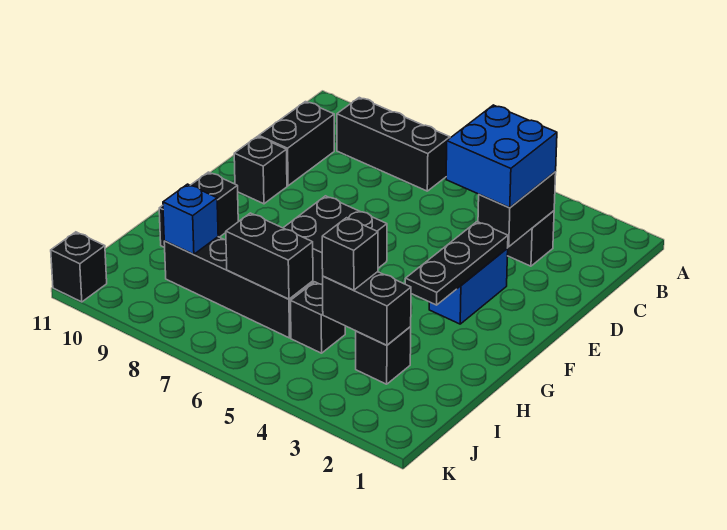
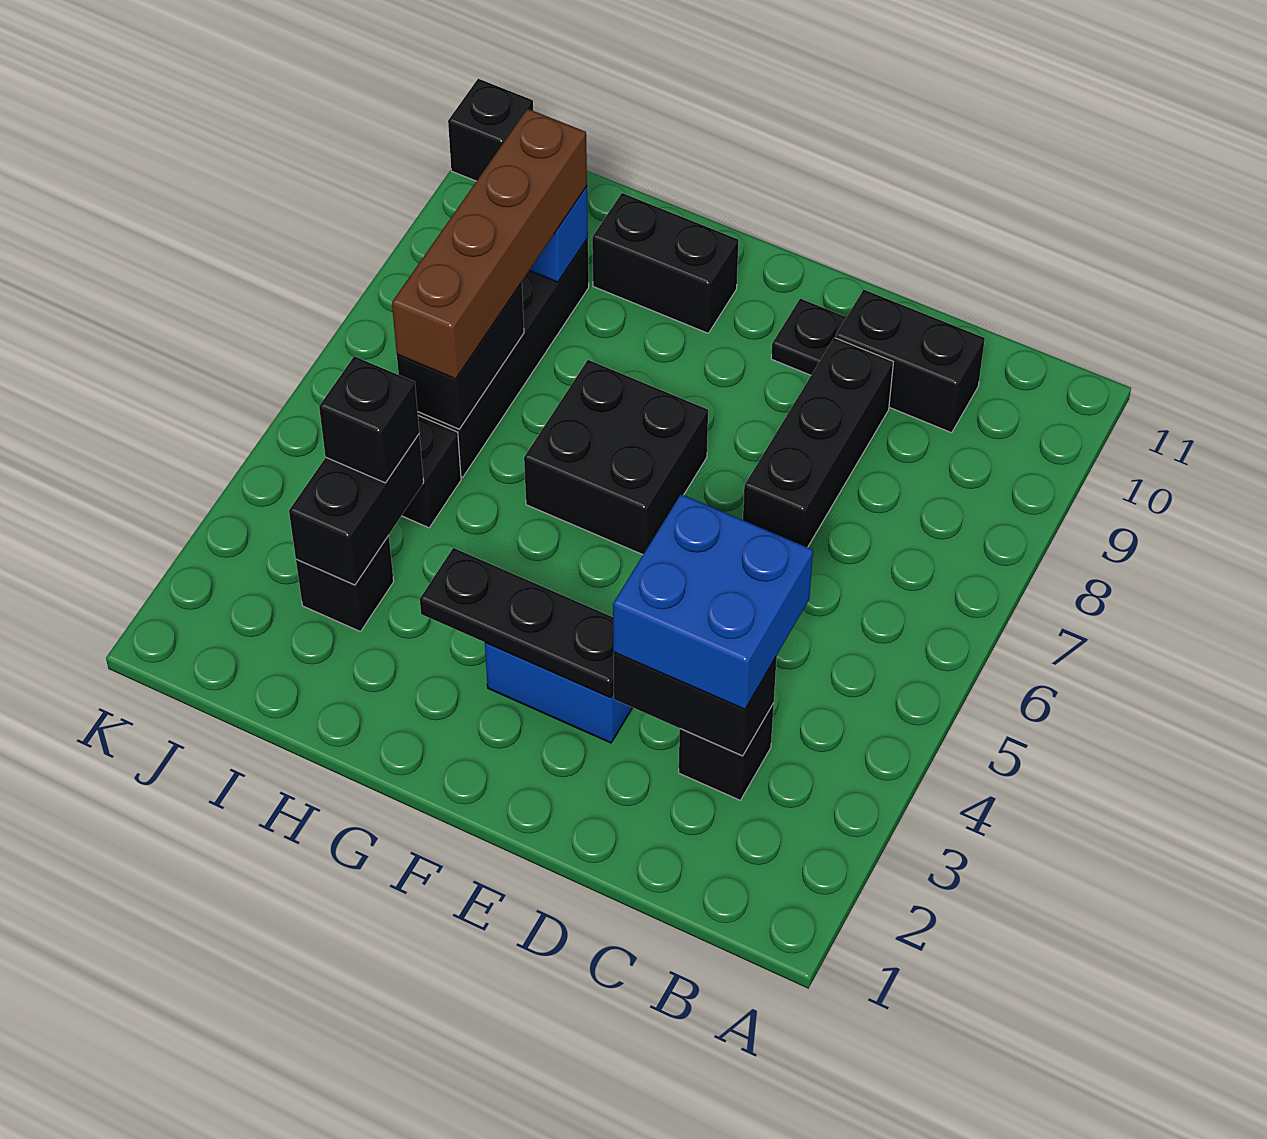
black brick B7:B9 level 1 -> black brick D7:D9 level 1
black brick E10 level 1 -> black plate E10 level 1
none -> brown brick I6:I9 level 3

